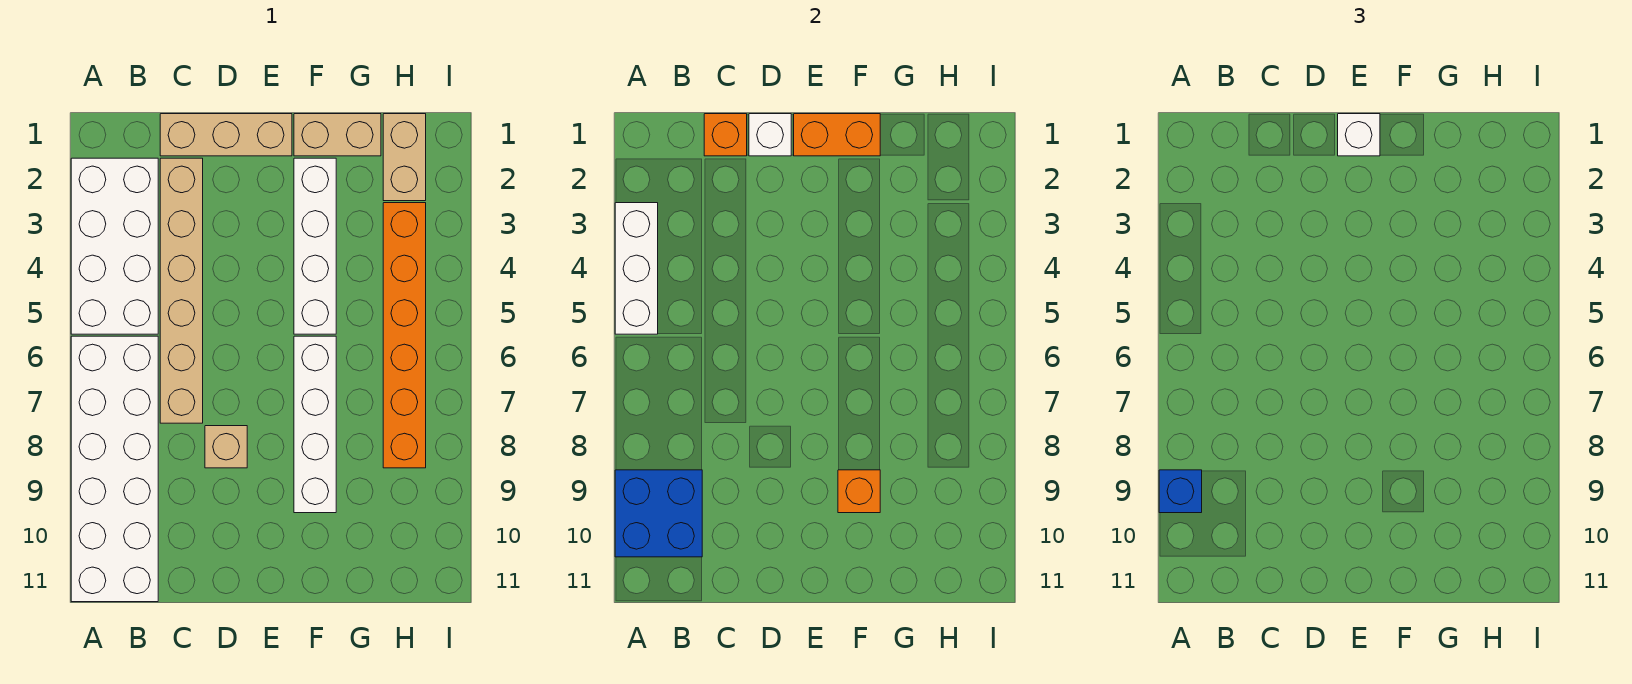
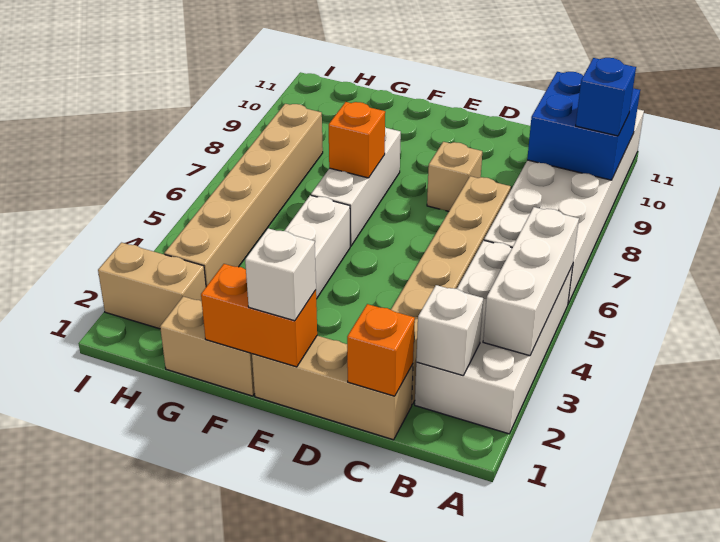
white brick D1 level 2 -> white brick B2 level 2
white brick F6:F9 level 1 -> white brick F6:F8 level 1
orange brick F9 level 2 -> orange brick F7 level 2
tan brick H1:H2 level 1 -> tan brick H2:I2 level 1
orange brick H3:H8 level 1 -> tan brick H3:H8 level 1

